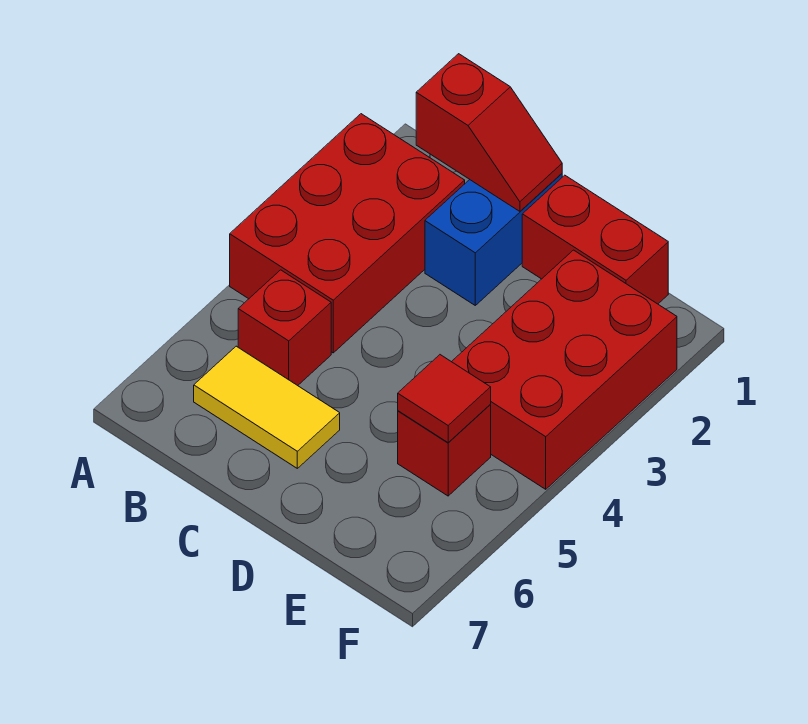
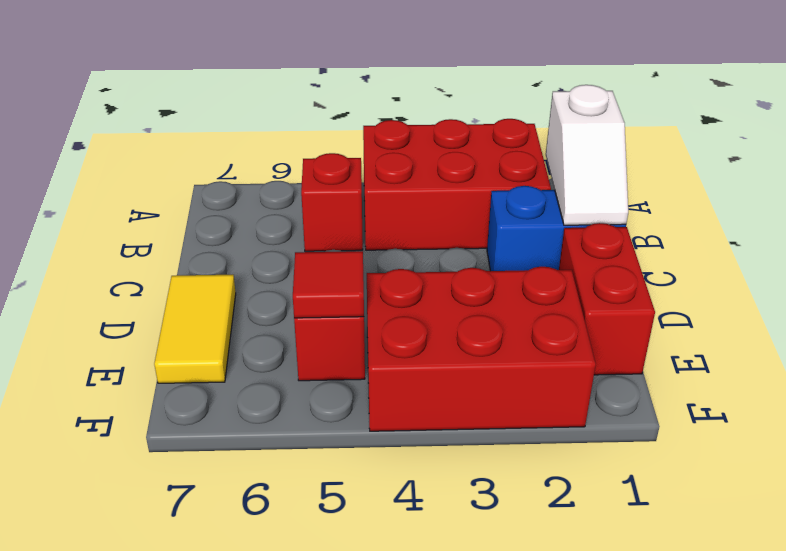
red slope B1:C1 level 2 top B -> white slope B1:C1 level 2 top B
yellow tile B6:C6 level 1 -> yellow tile D7:E7 level 1

